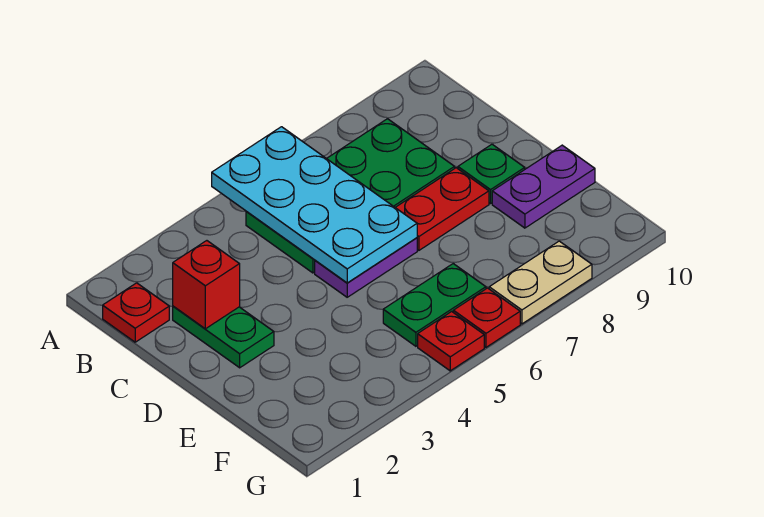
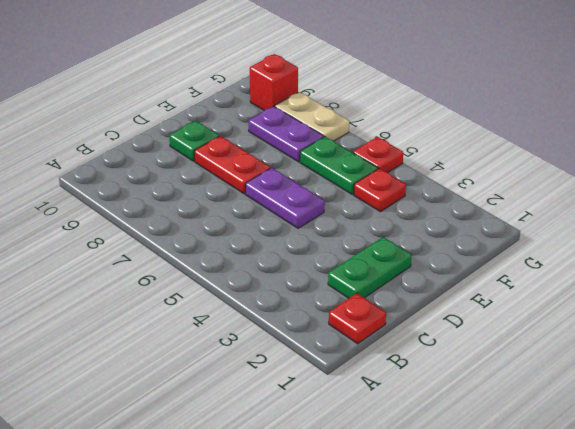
cyan plate A5:D6 level 2 -> none
green plate B5:C8 level 1 -> none
red brick C2 level 2 -> red brick G9 level 1
purple plate E9:E10 level 1 -> purple plate F7:F8 level 1
red plate G6 level 1 -> red plate F4 level 1

